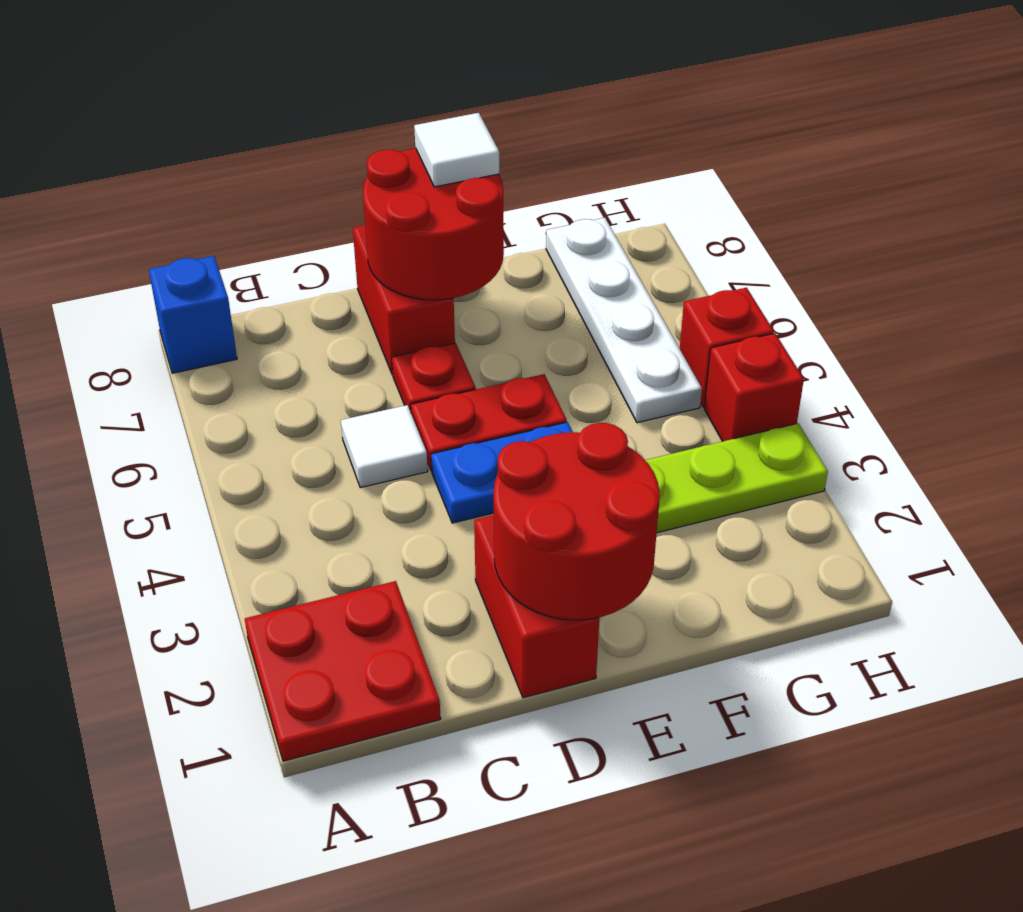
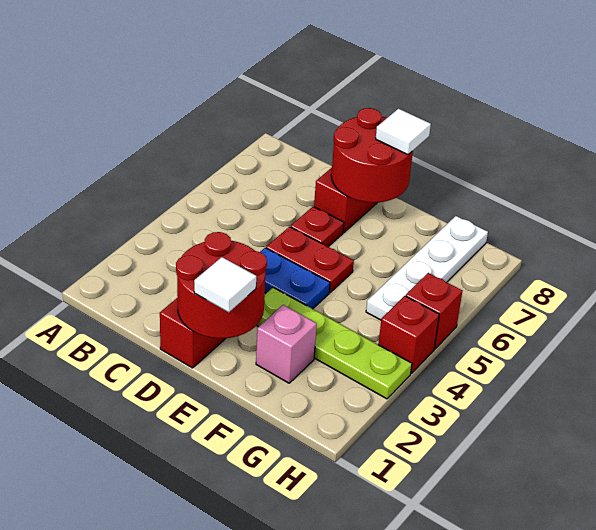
red plate A1:B2 level 1 -> none
blue brick A8 level 1 -> none
white tile C5 level 1 -> white tile E1 level 3
none -> pink brick F2 level 1

